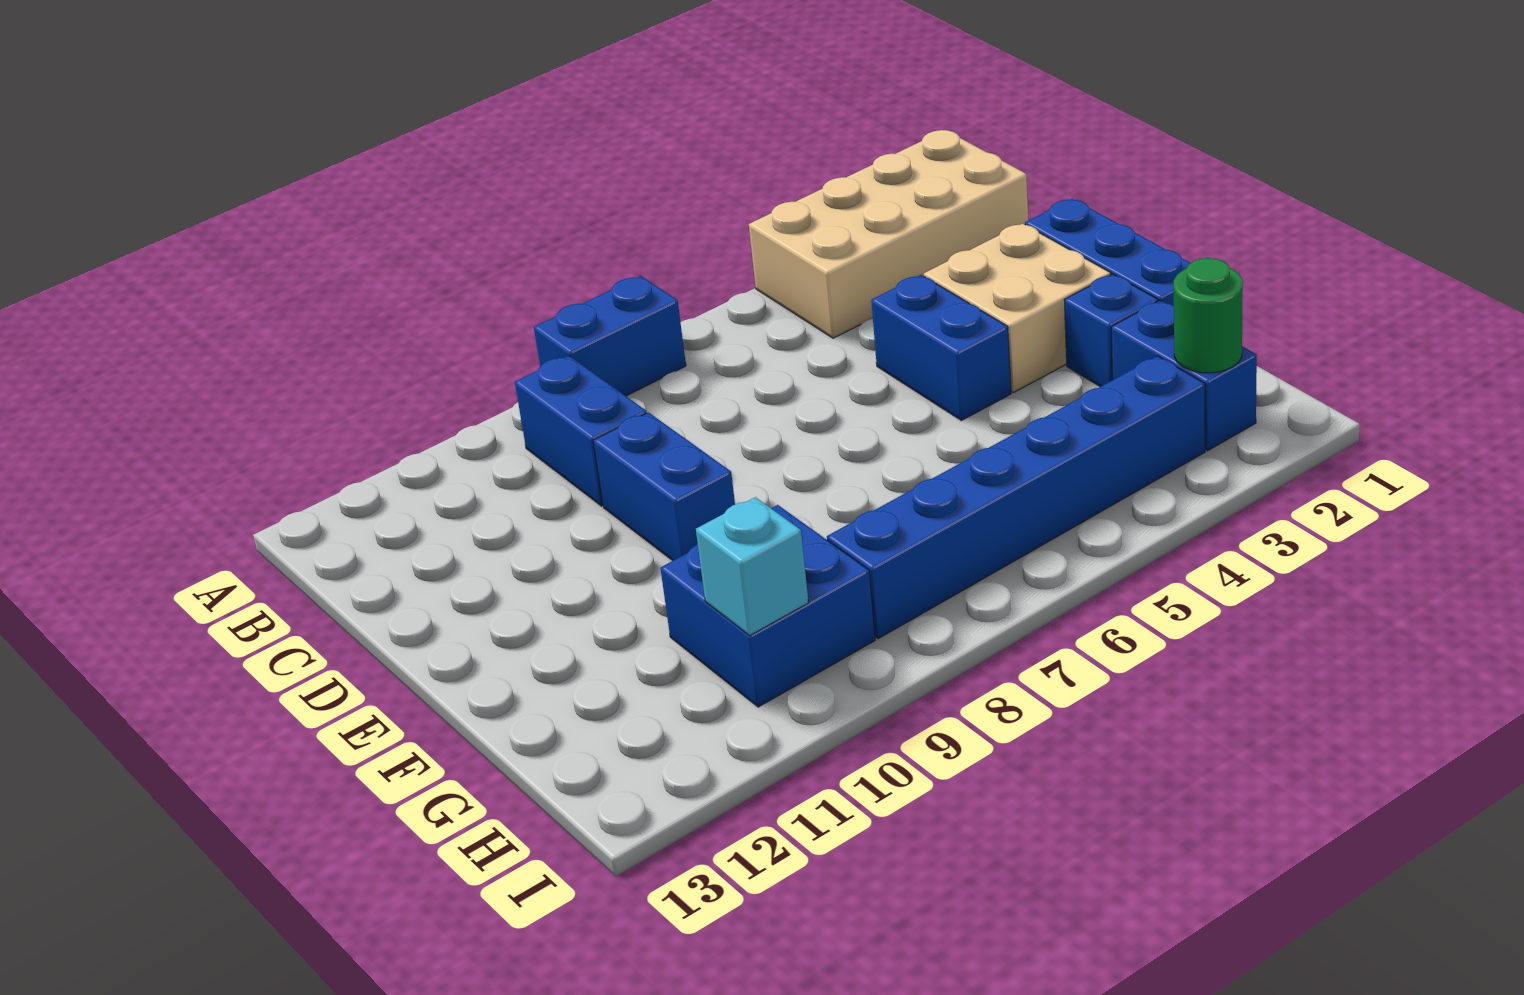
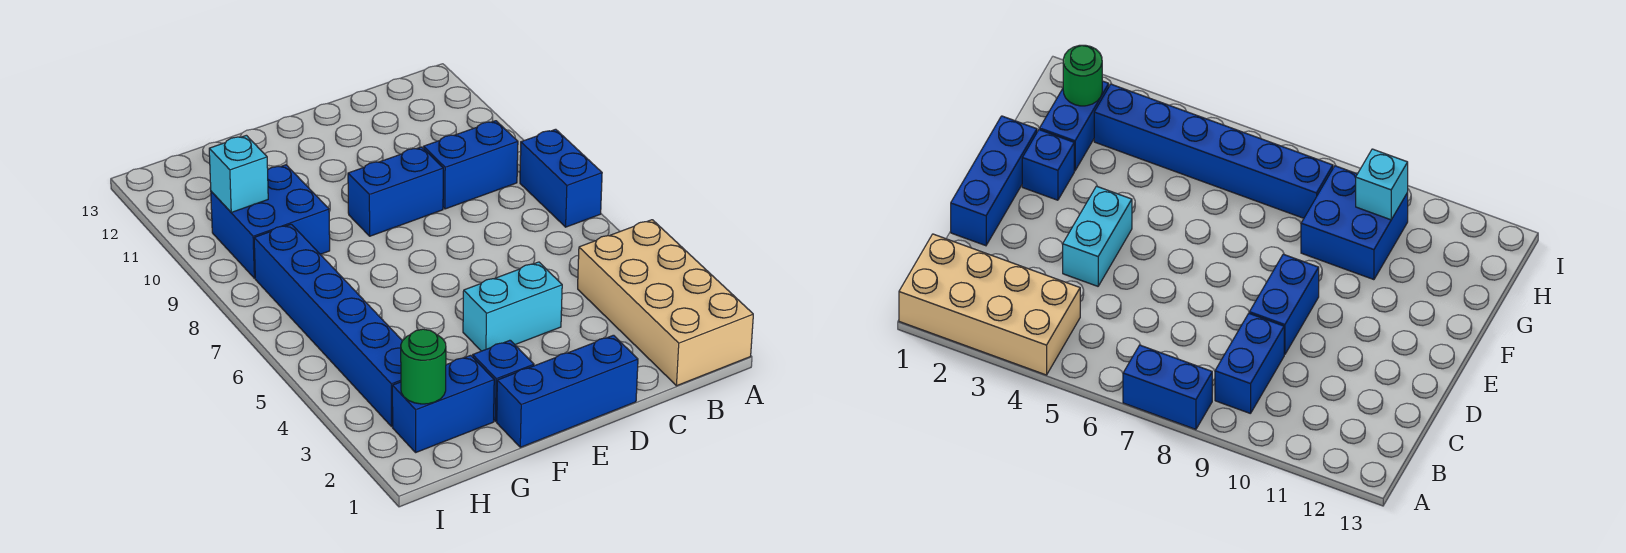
tan brick D2:E3 level 1 -> none
blue brick D4:E4 level 1 -> cyan brick D4:E4 level 1

